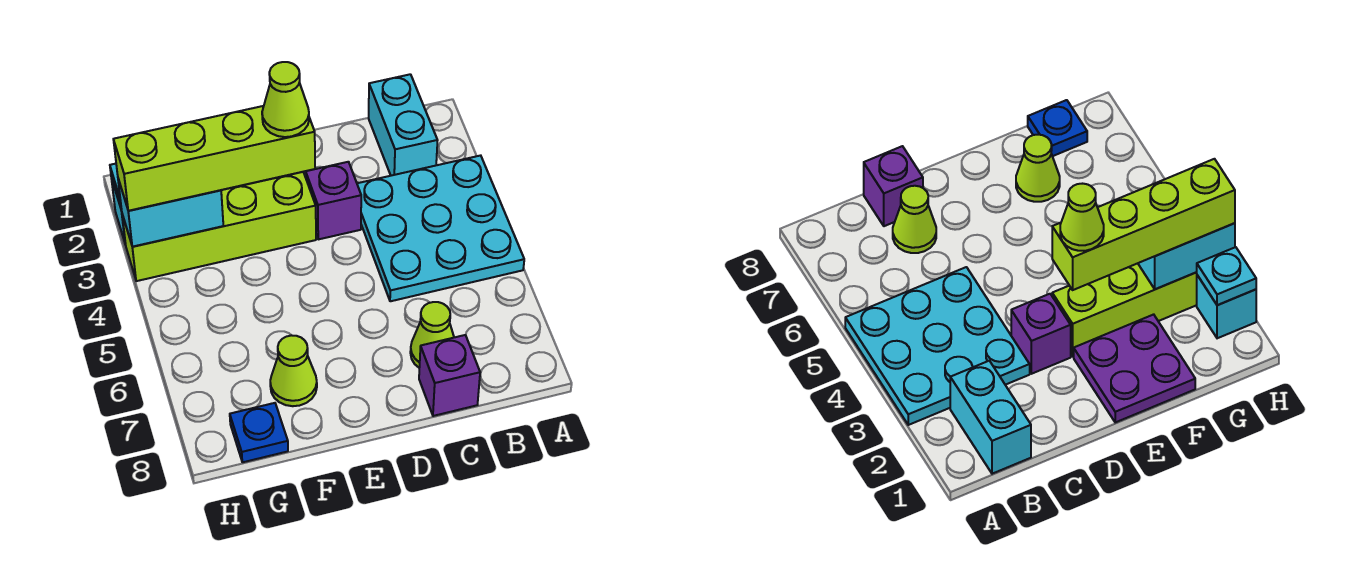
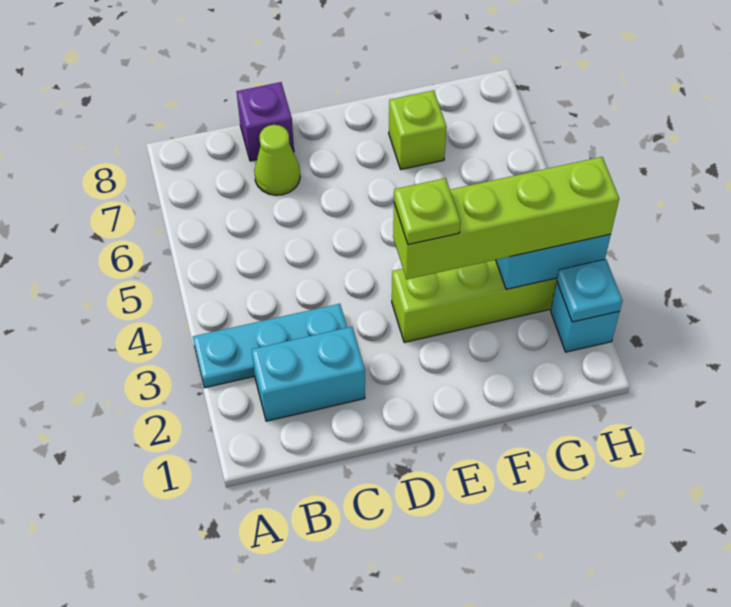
cyan plate A3:C5 level 1 -> cyan plate A3:C3 level 1
cyan brick B1:B2 level 1 -> cyan brick B2:C2 level 1
purple brick D3 level 1 -> none
purple plate E1:F2 level 1 -> none
lime cone E3 level 4 -> lime plate E3 level 4
lime cone F7 level 1 -> lime brick F7 level 1
blue plate G8 level 1 -> none

